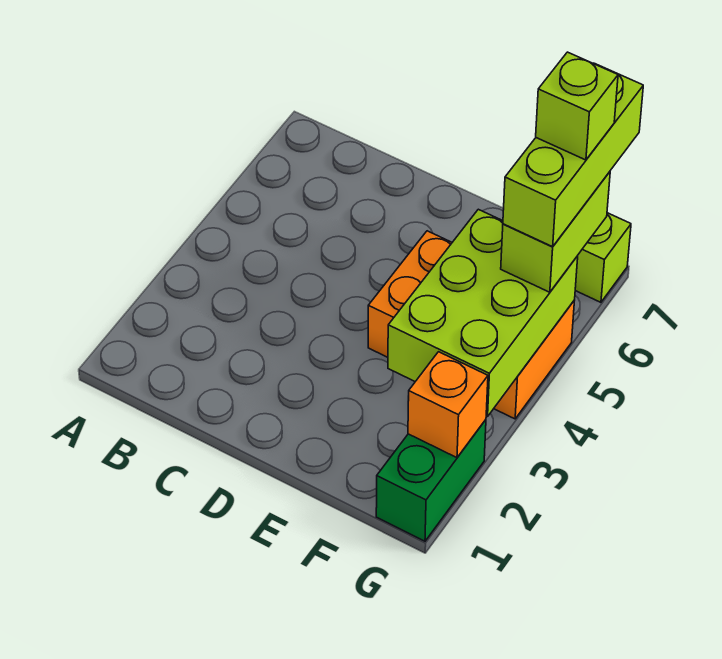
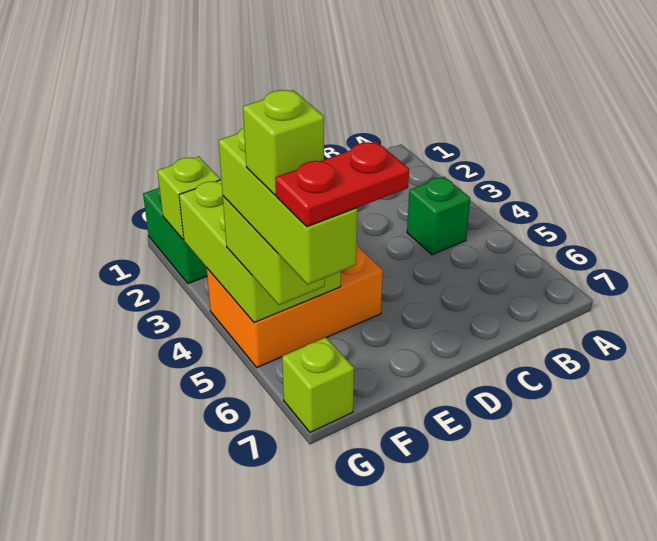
none -> green brick B4 level 1
none -> red plate F7:G7 level 5
orange brick G2 level 2 -> lime brick G2 level 2

